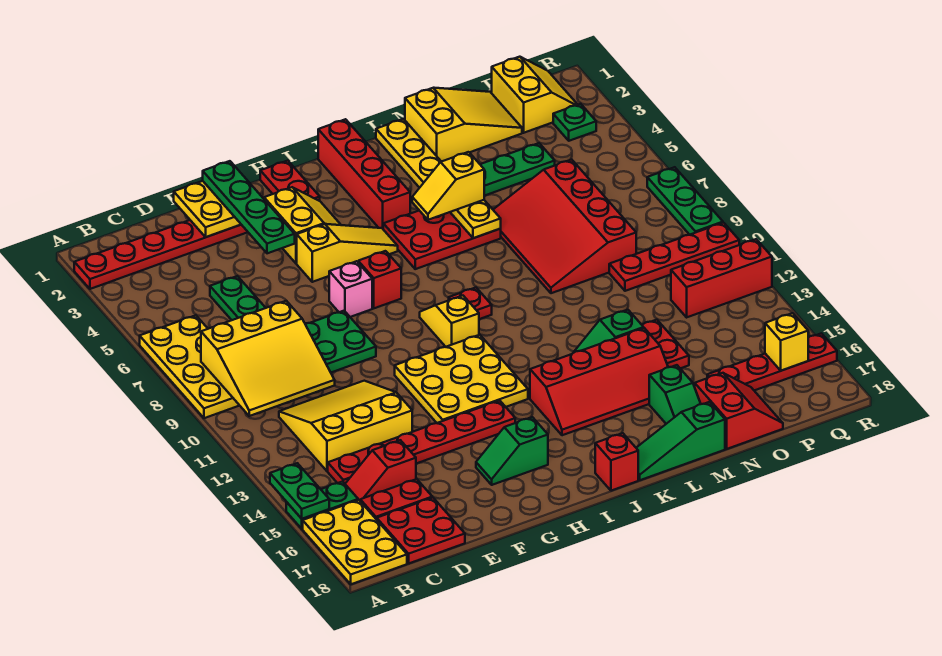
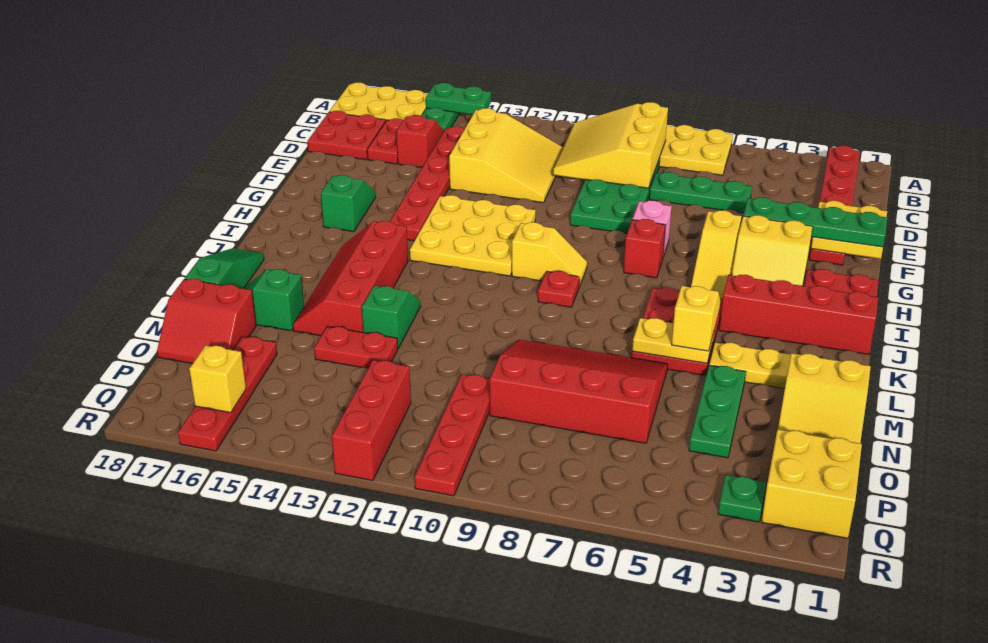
red brick J18 level 1 -> none
yellow slope P1:Q2 level 1 top P -> yellow brick P1:Q2 level 1
green plate R7:R9 level 1 -> none

